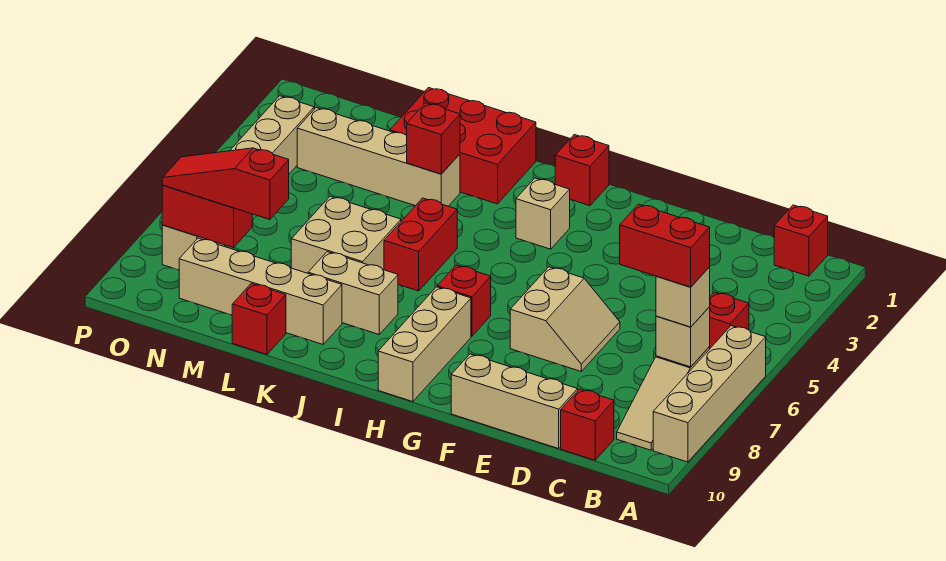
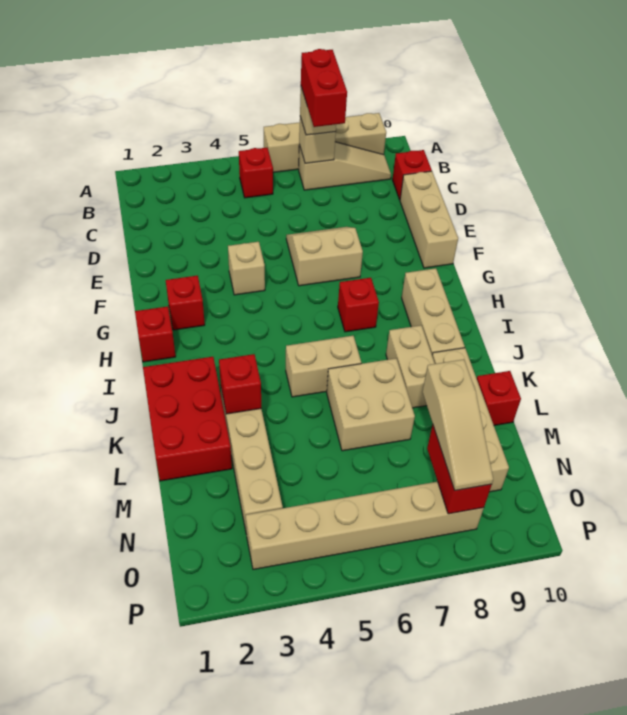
red brick B1 level 1 -> red brick G2 level 1
tan brick H3 level 1 -> tan brick F4 level 1
tan brick H8:H10 level 1 -> tan brick H9:J9 level 1
red brick J5:J6 level 1 -> tan brick J5:J6 level 1
red slope M8:O8 level 3 top M -> tan slope M8:O8 level 3 top M

